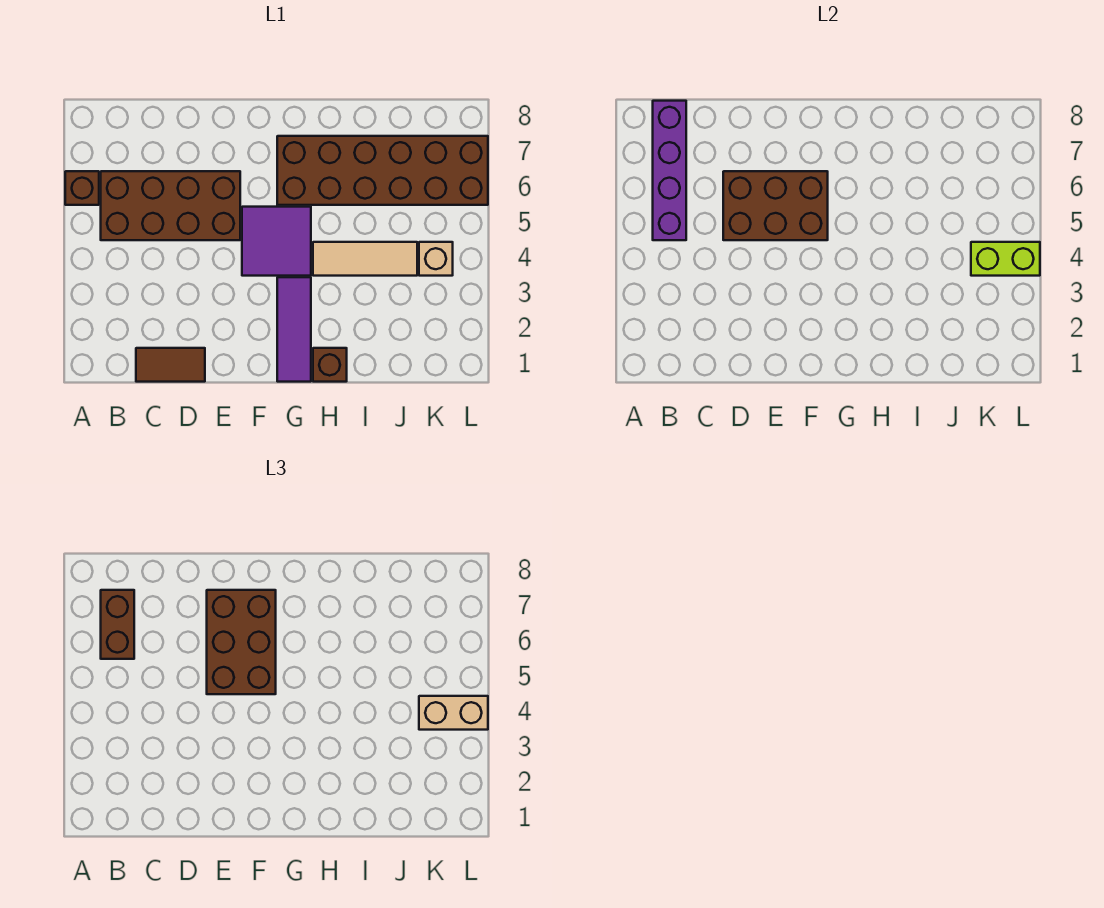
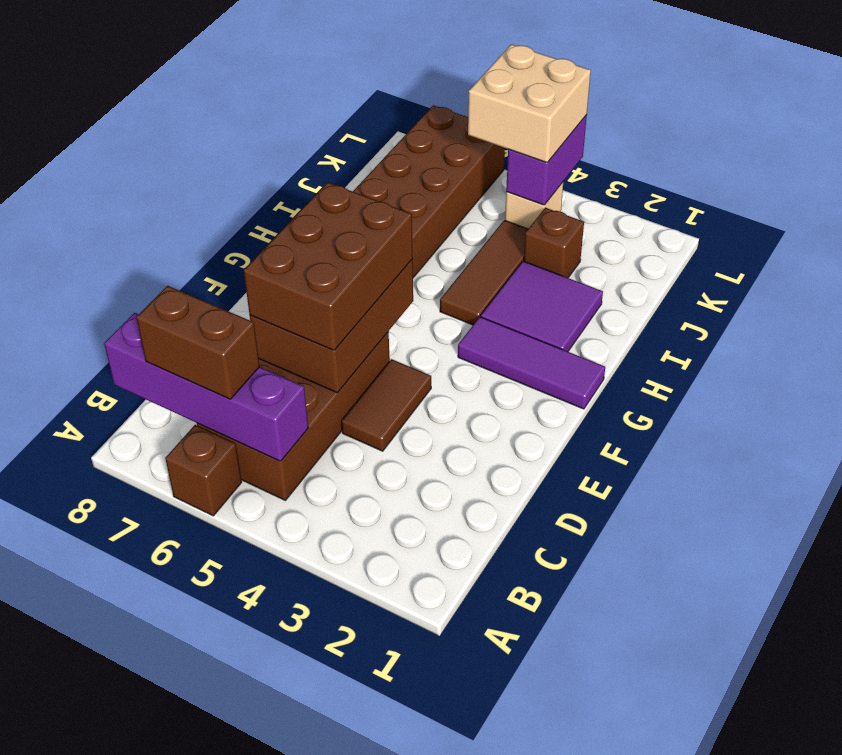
brown tile C1:D1 level 1 -> brown tile D4:E4 level 1
brown brick E5:F7 level 3 -> brown brick D5:F6 level 3
purple tile F4:G5 level 1 -> purple tile H2:I3 level 1
brown brick H1 level 1 -> brown brick J3 level 1
tan tile H4:J4 level 1 -> brown tile H4:J4 level 1
lime brick K4:L4 level 2 -> purple brick K4:L4 level 2
tan brick K4:L4 level 3 -> tan brick K4:L5 level 3

